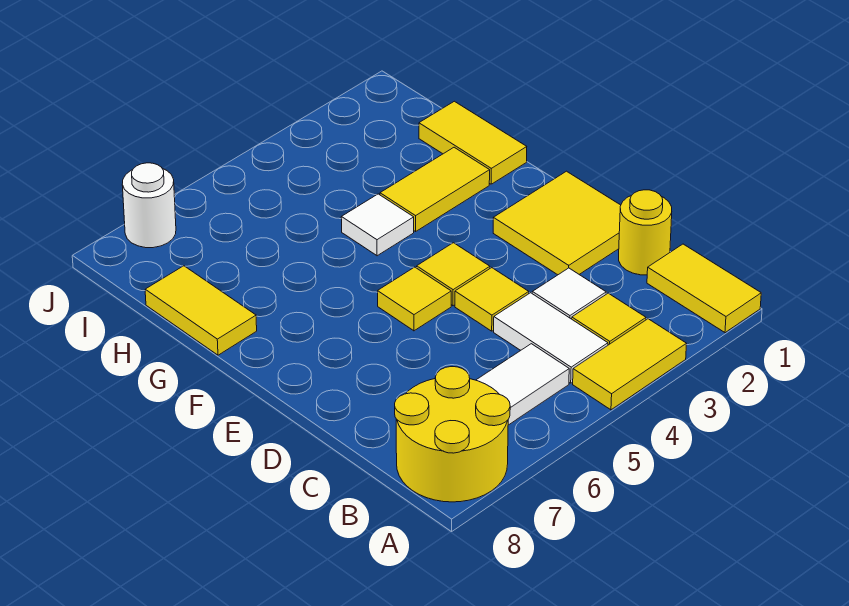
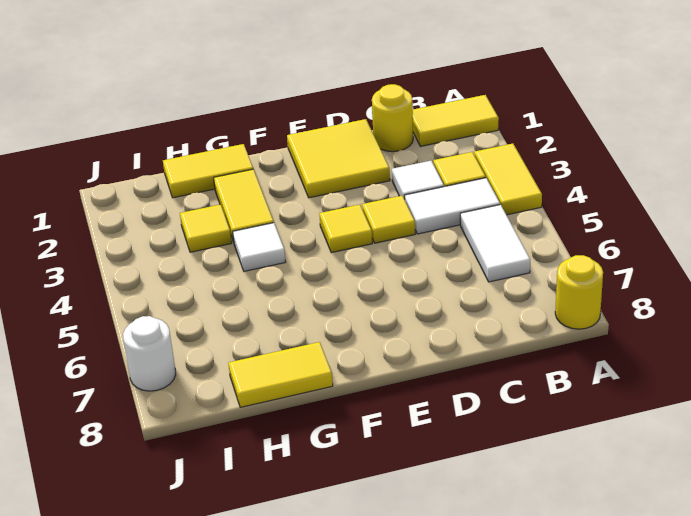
yellow round brick A7:B8 level 1 -> yellow round brick A8 level 1
yellow tile E5 level 1 -> yellow tile H3 level 1

